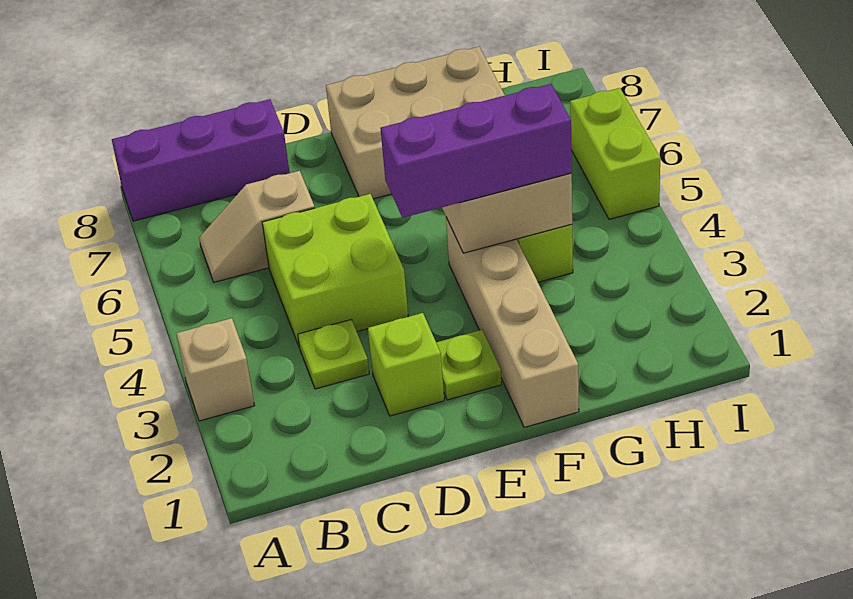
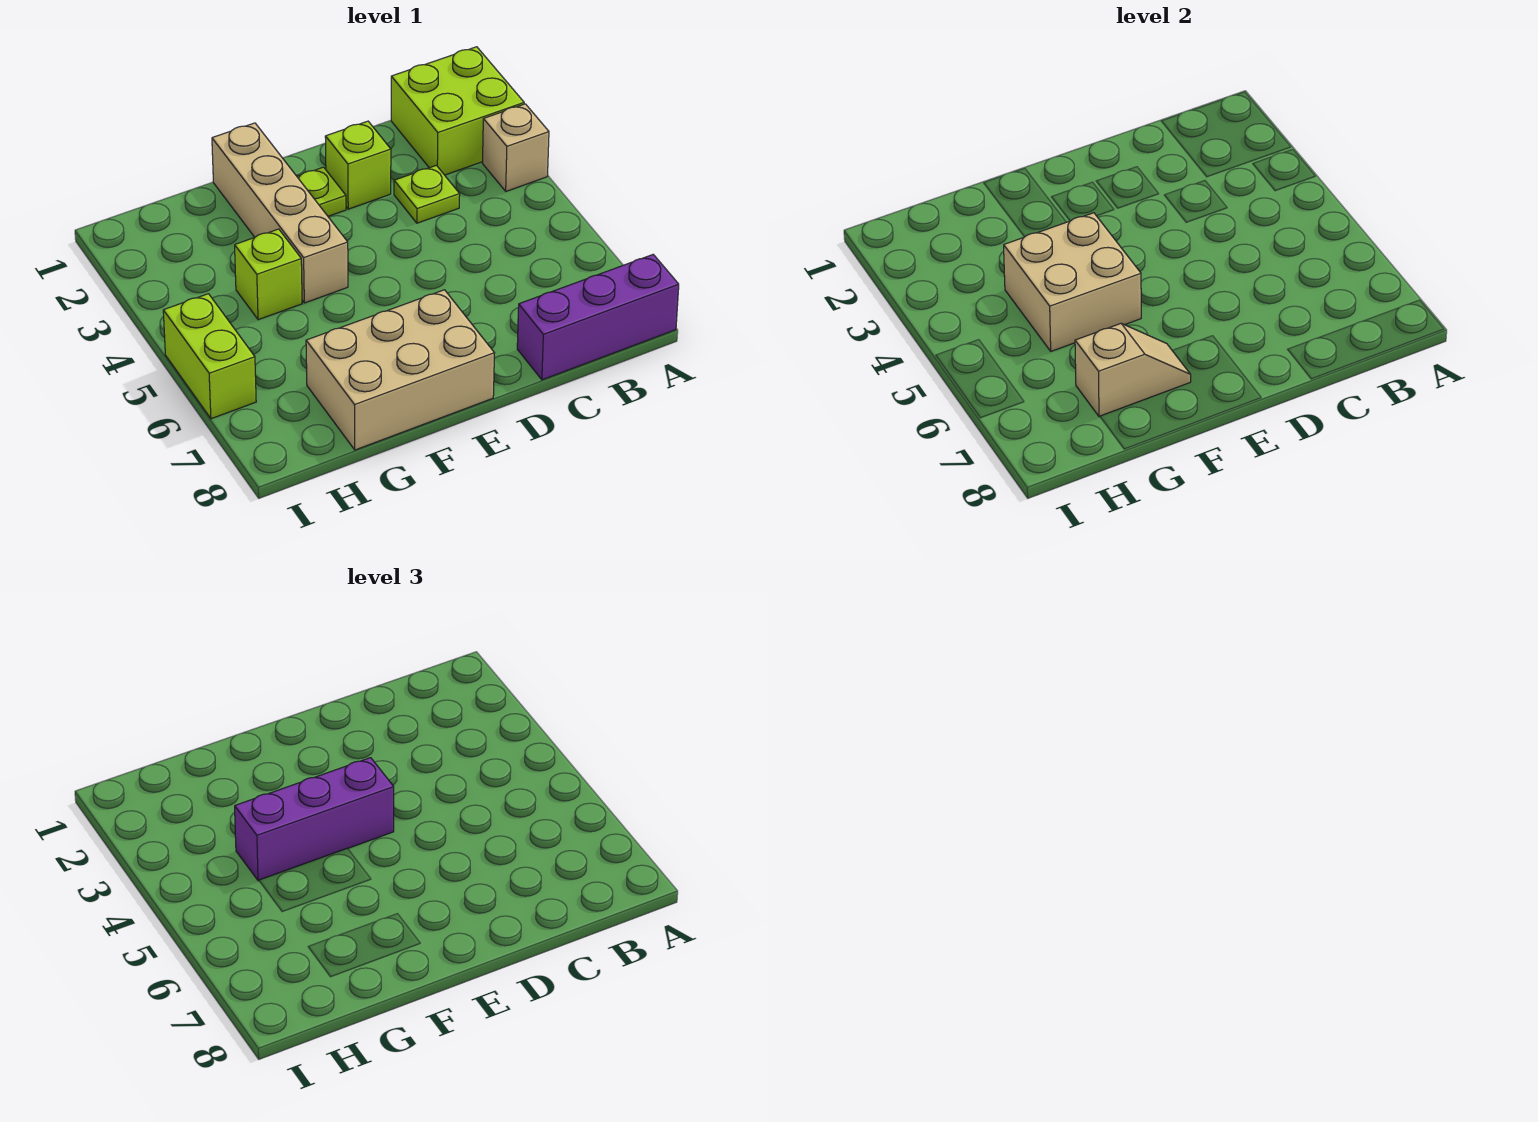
tan slope B6:C6 level 1 top C -> tan slope F7:G7 level 2 top G
lime brick C4:D5 level 1 -> lime brick A1:B2 level 1

